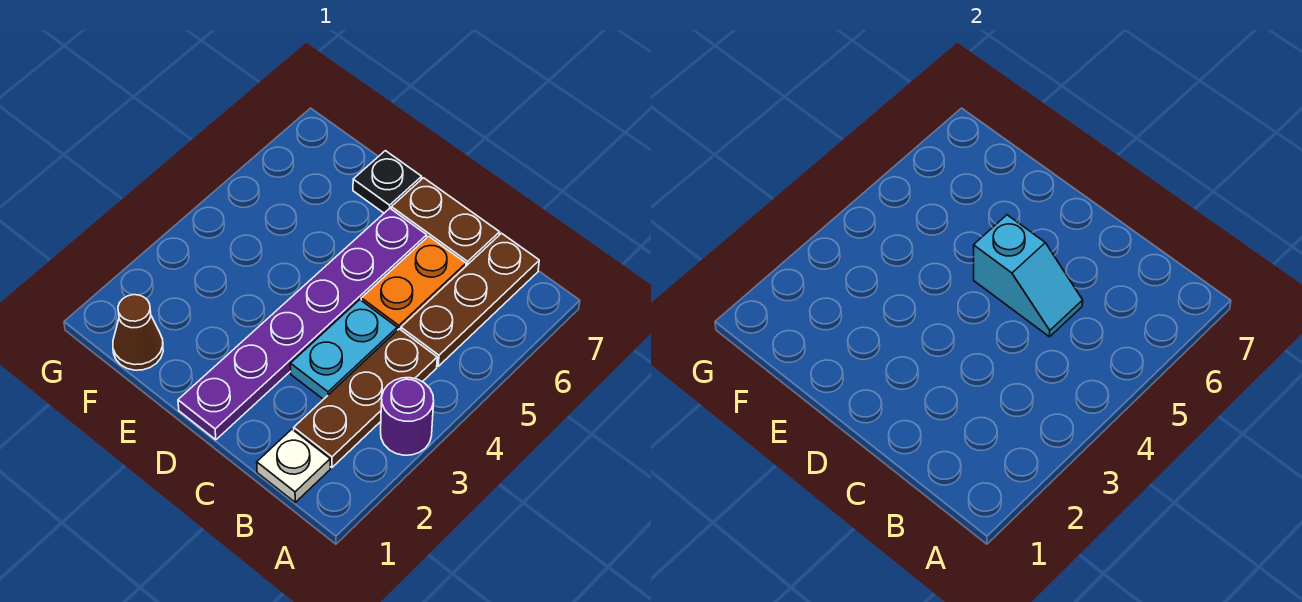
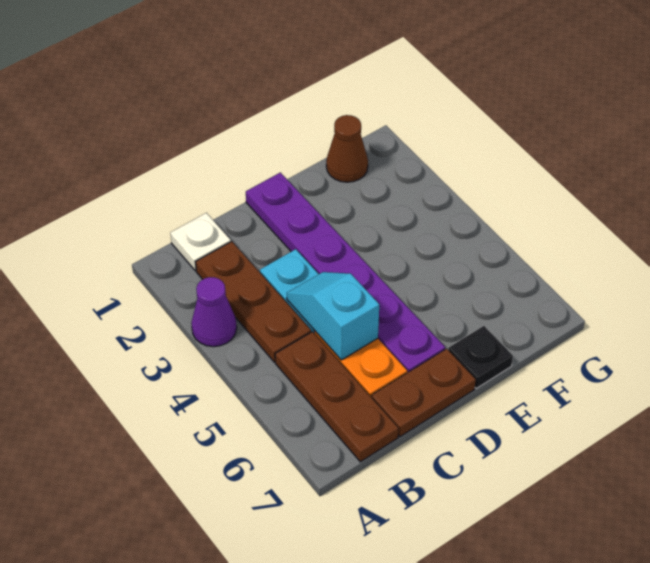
purple round brick A3 level 1 -> purple cone A3 level 1
cyan slope C5:D5 level 2 top D -> cyan slope C4:C5 level 2 top 5

